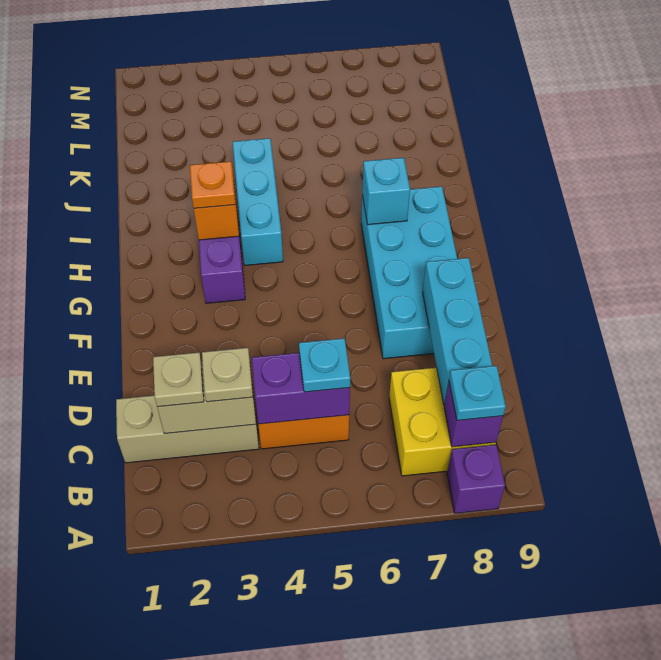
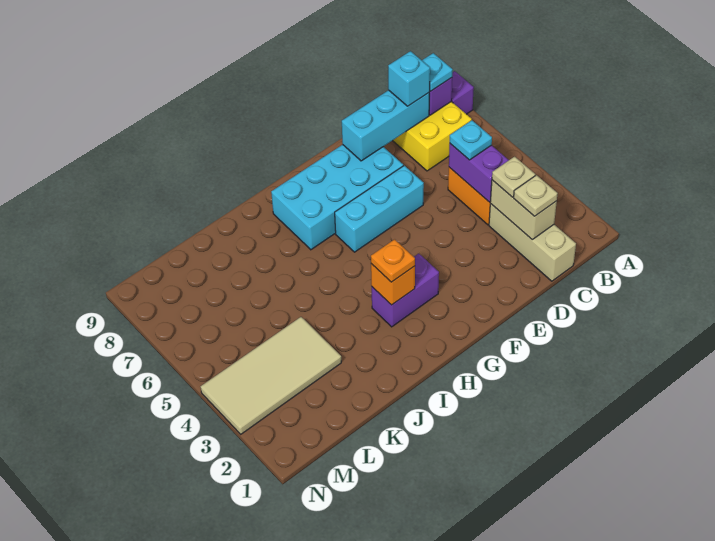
cyan brick H4:J4 level 1 -> cyan brick E6:G6 level 1
cyan brick H7 level 2 -> cyan brick C8 level 3
none -> tan tile K3:N4 level 1

